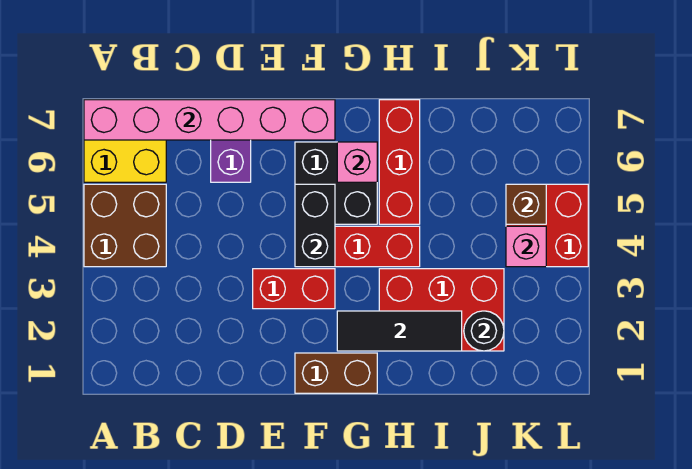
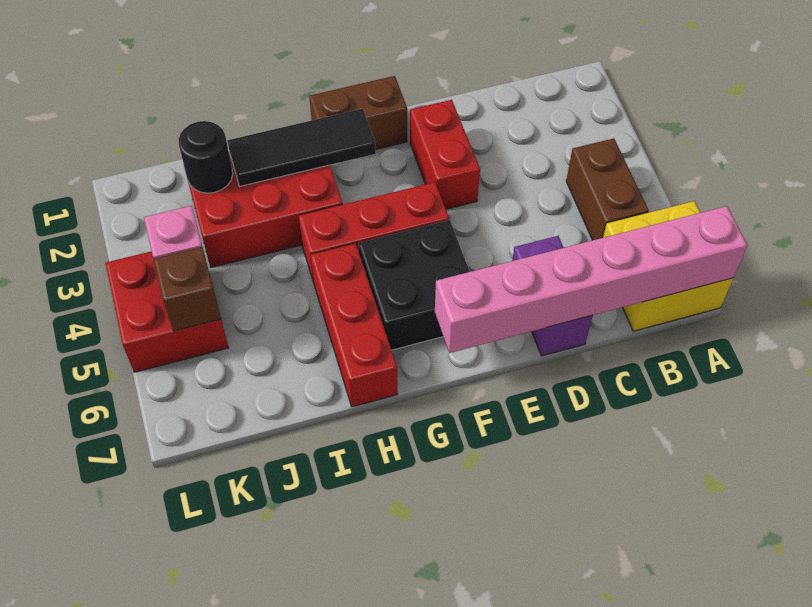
brown brick A4:B5 level 1 -> brown brick B4:B5 level 1
red brick E3:F3 level 1 -> red brick E2:E3 level 1
black brick F4:F5 level 2 -> none
pink brick G6 level 2 -> none

